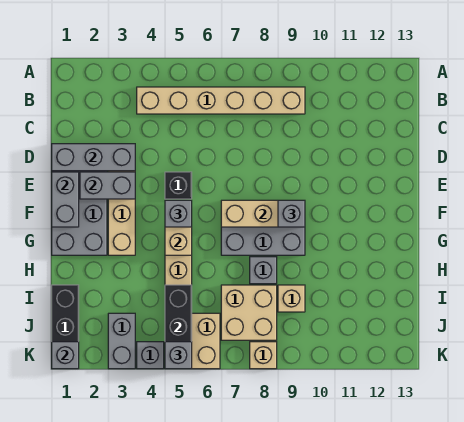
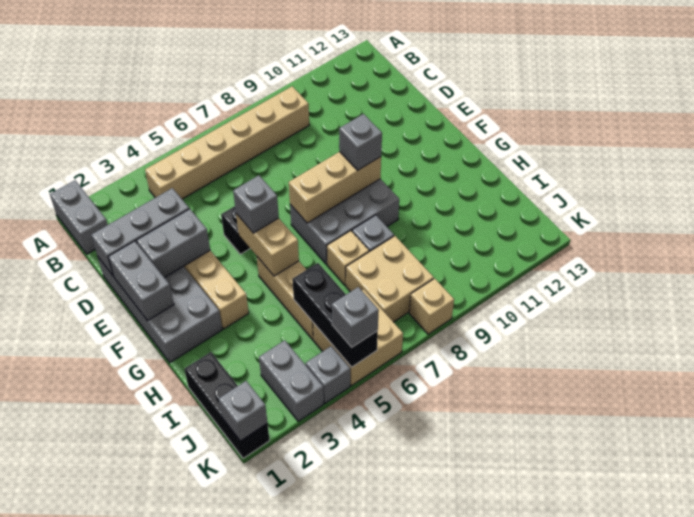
none -> grey brick A1:B1 level 1
tan brick I9 level 1 -> tan brick H7 level 1

